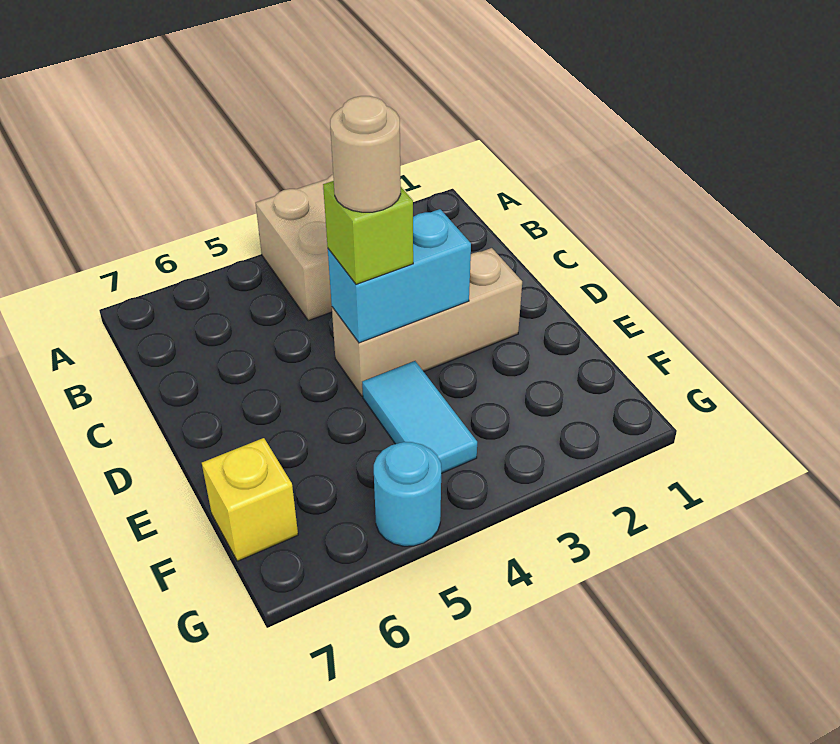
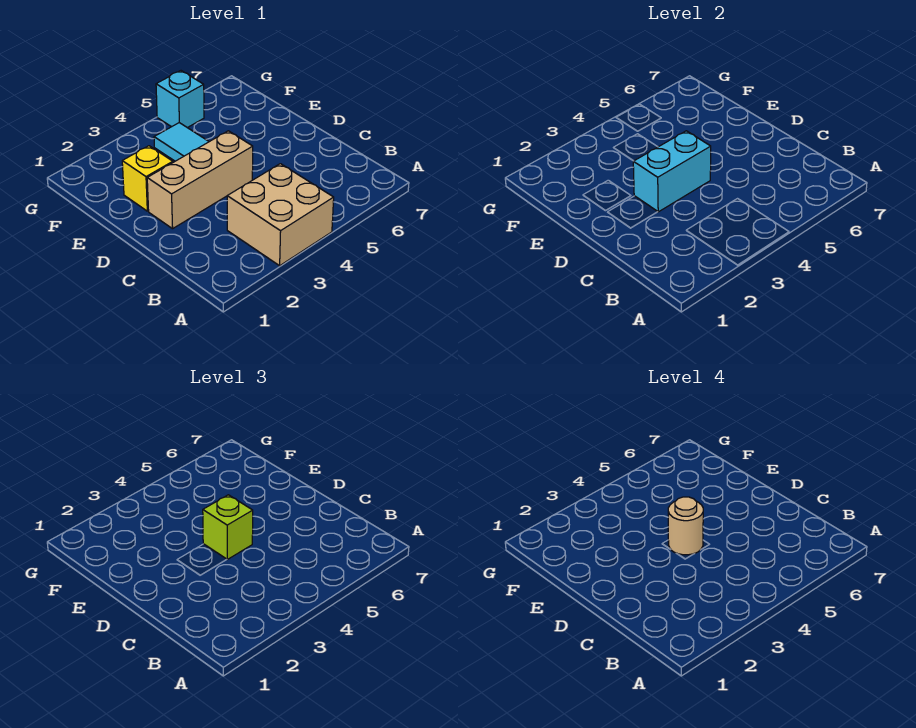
yellow brick F7 level 1 -> yellow brick E2 level 1
cyan round brick G5 level 1 -> cyan brick G5 level 1

